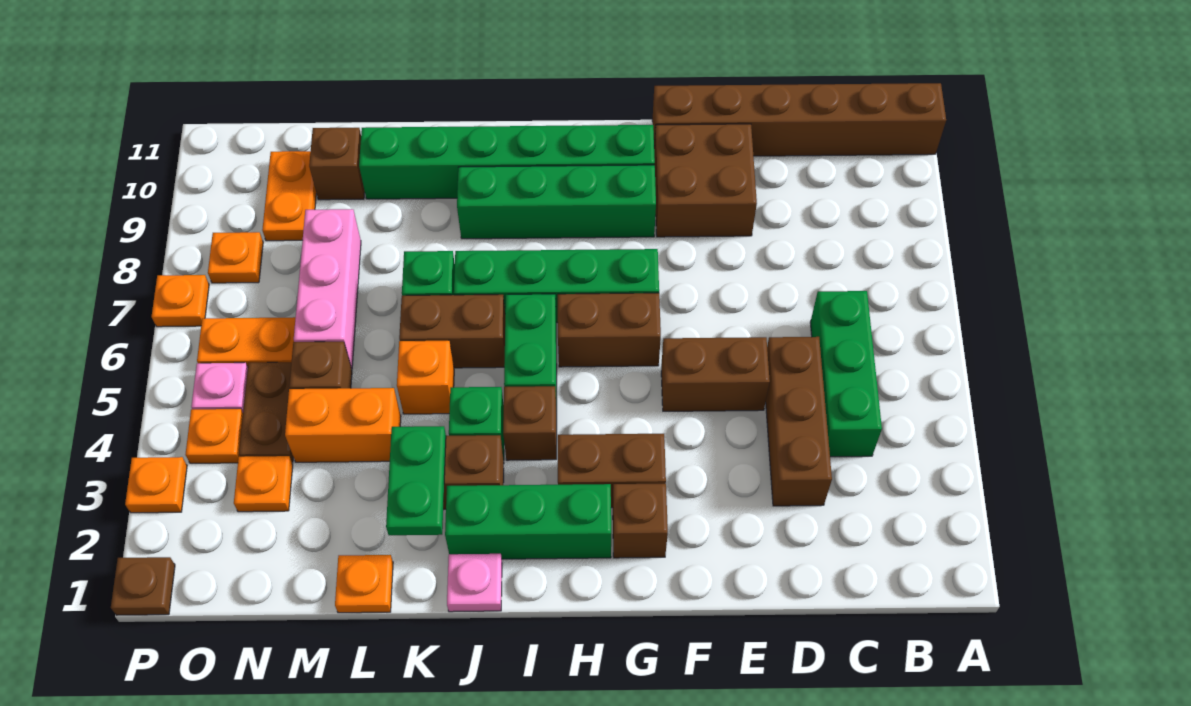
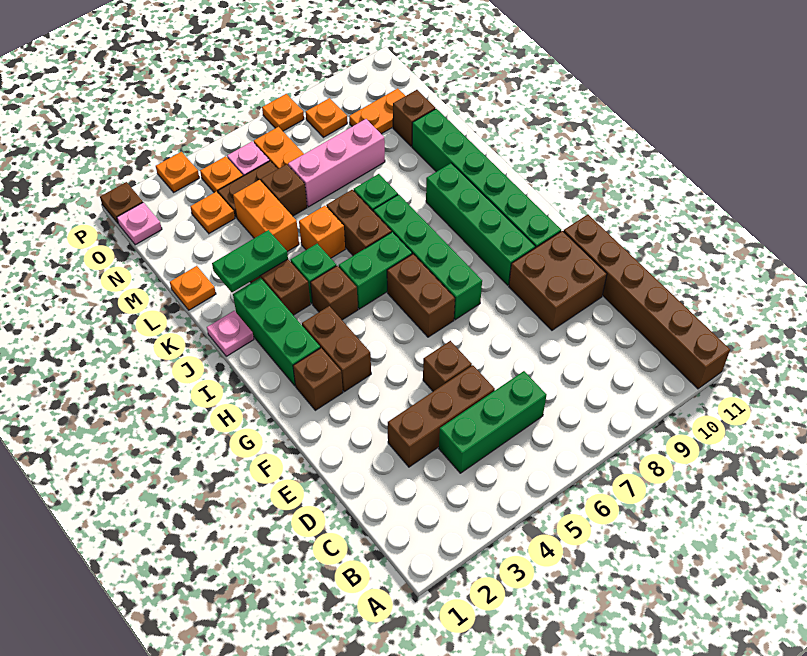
brown brick E5:F5 level 1 -> brown brick E5 level 1
none -> pink plate O1 level 1

